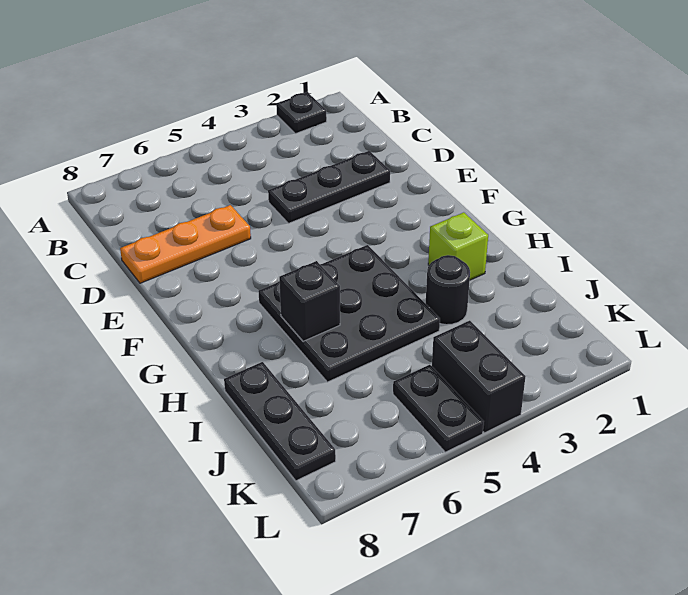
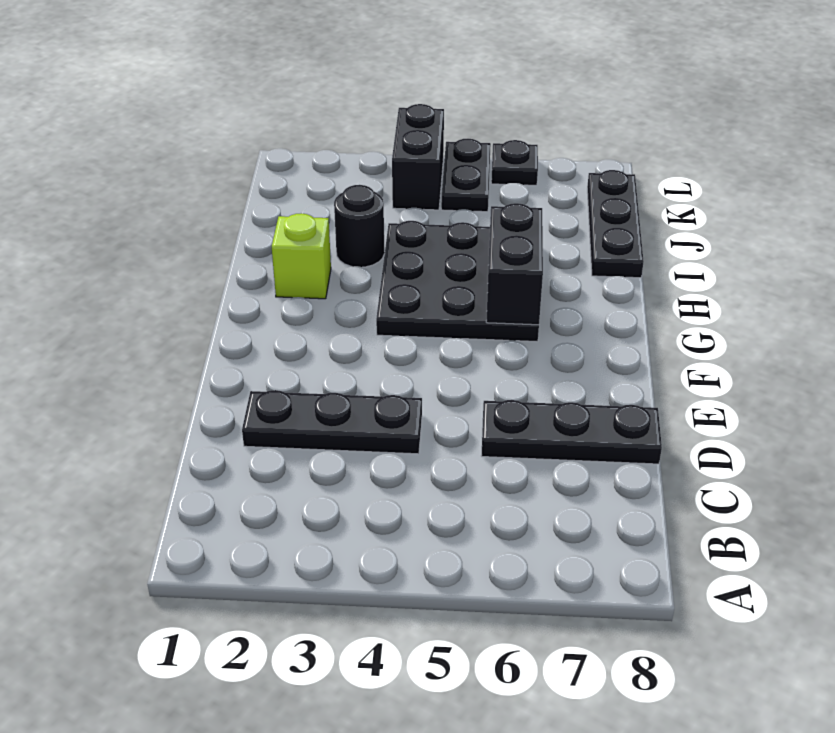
black plate A2 level 1 -> black plate L6 level 1
orange plate D6:D8 level 1 -> black plate D6:D8 level 1
black brick H6 level 2 -> black brick G6:H6 level 2

